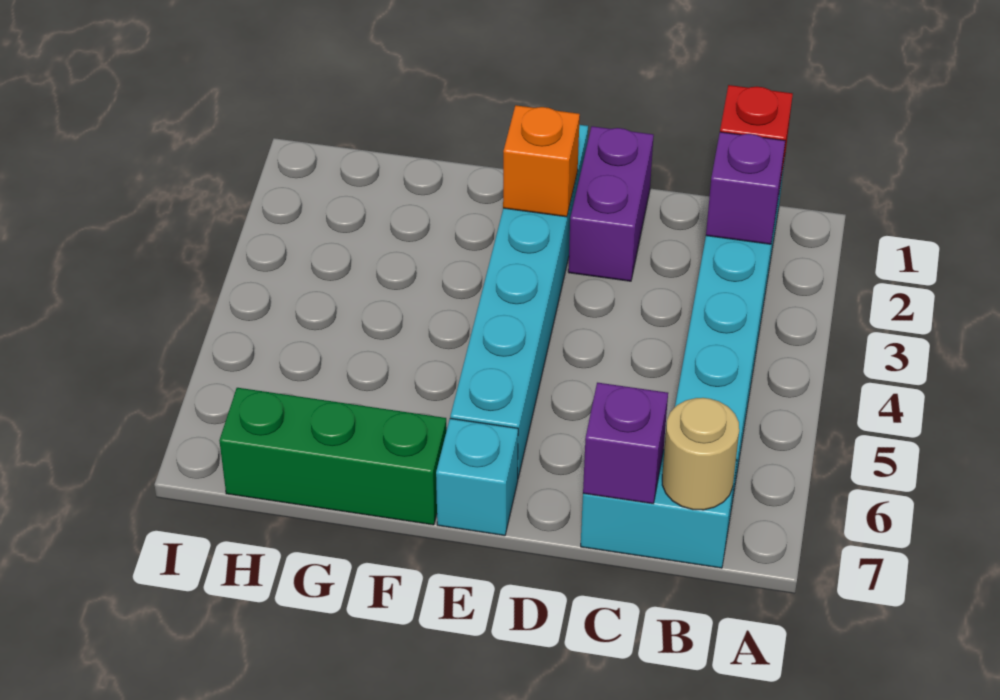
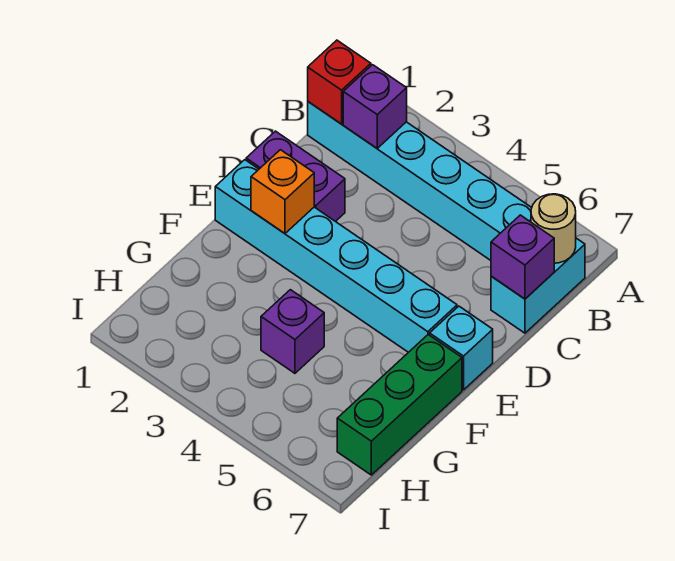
none -> purple brick G4 level 1

